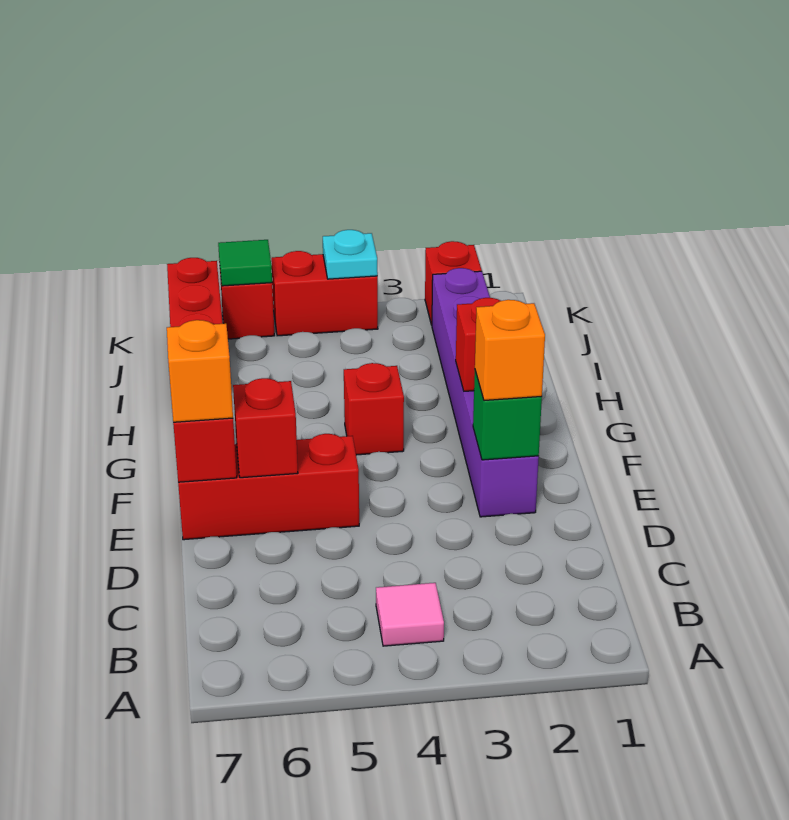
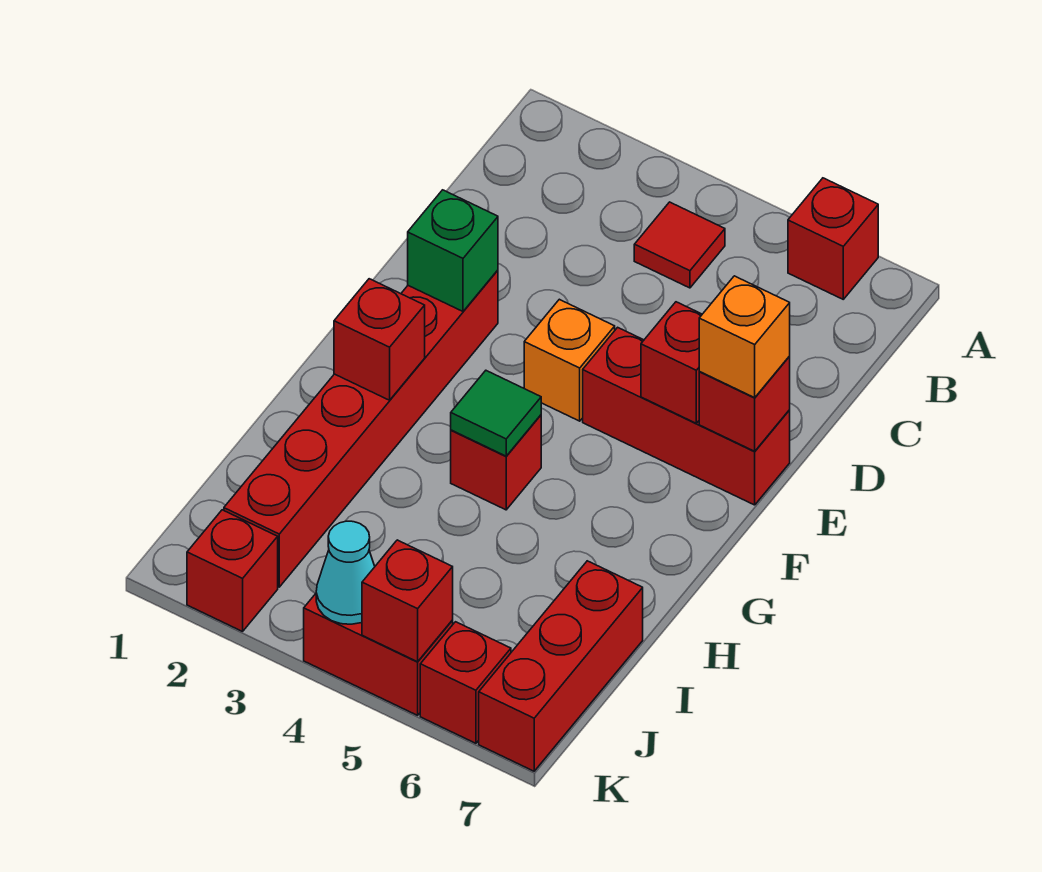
none -> red brick A6 level 1
pink tile B4 level 1 -> red tile B4 level 1
purple brick E2:J2 level 1 -> red brick E2:J2 level 1
orange brick E2 level 3 -> orange brick E4 level 1
cyan plate K4 level 2 -> cyan cone K4 level 2
none -> red brick K5 level 2
green tile K6 level 2 -> green tile G4 level 2

